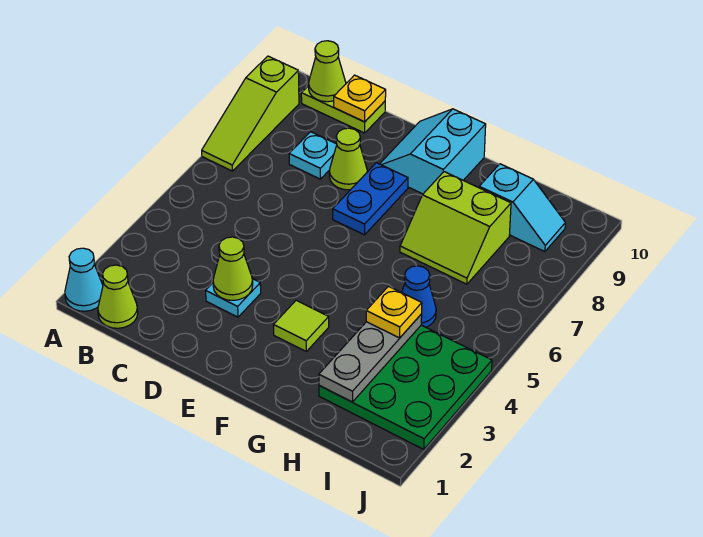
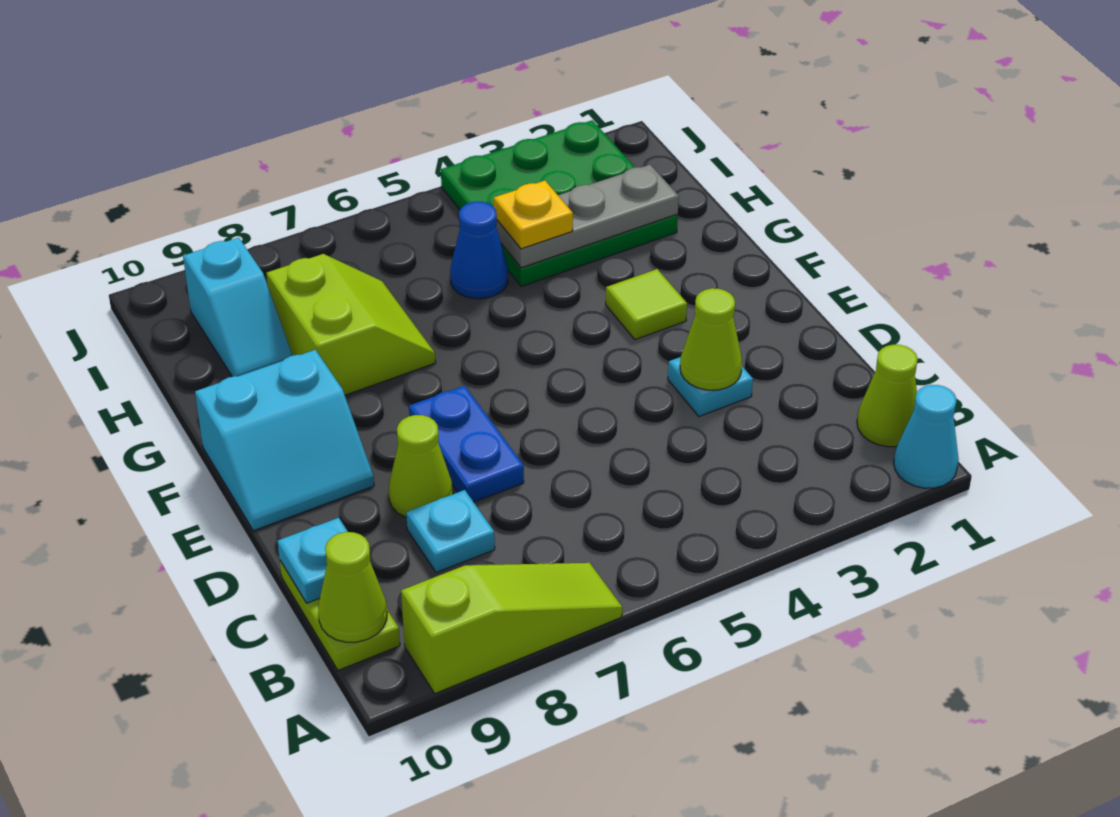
yellow plate C10 level 2 -> cyan plate C10 level 2
blue plate E7:E8 level 1 -> blue plate D7:E7 level 1
cyan slope H9:I9 level 1 top H -> cyan slope H9:I9 level 1 top I

